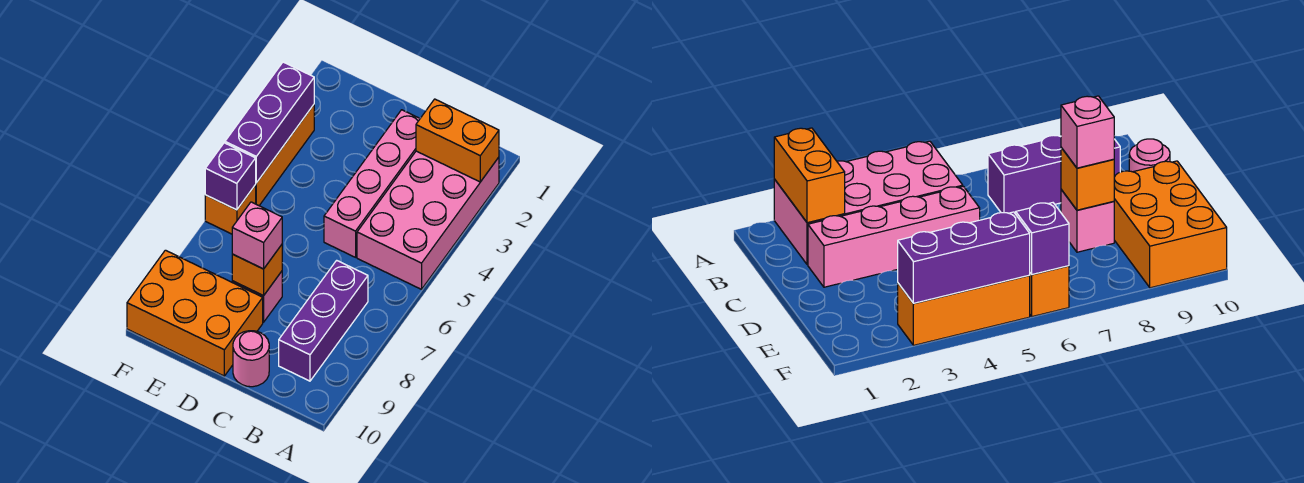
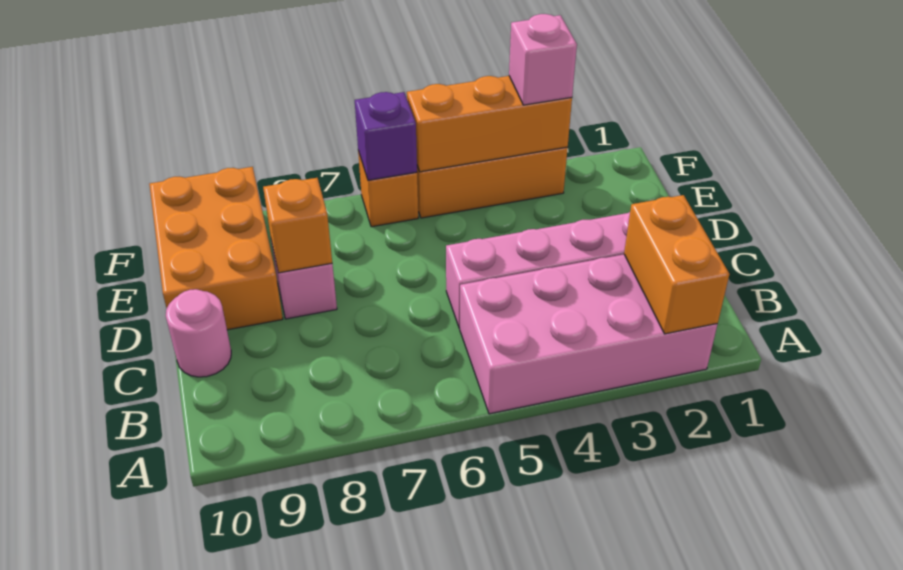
purple brick B7:B9 level 1 -> none
pink brick D8 level 3 -> pink brick F3 level 3
purple brick F3:F5 level 2 -> orange brick F3:F5 level 2

